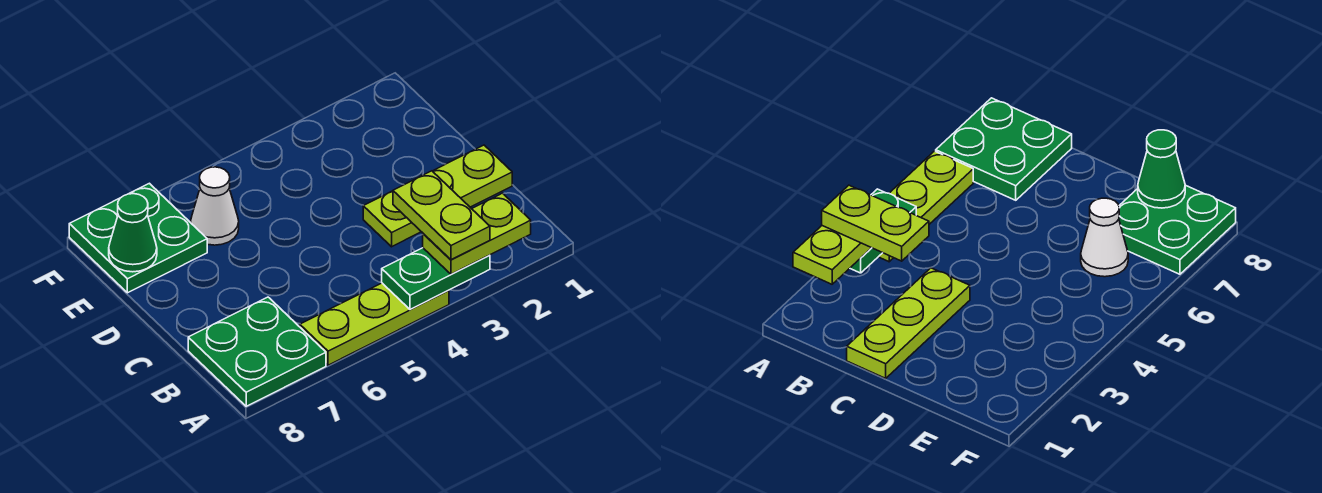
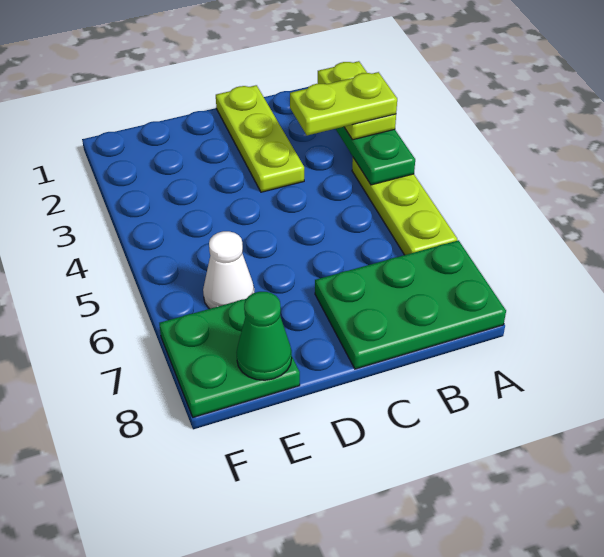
green plate A7:B8 level 1 -> green plate A7:C8 level 1

